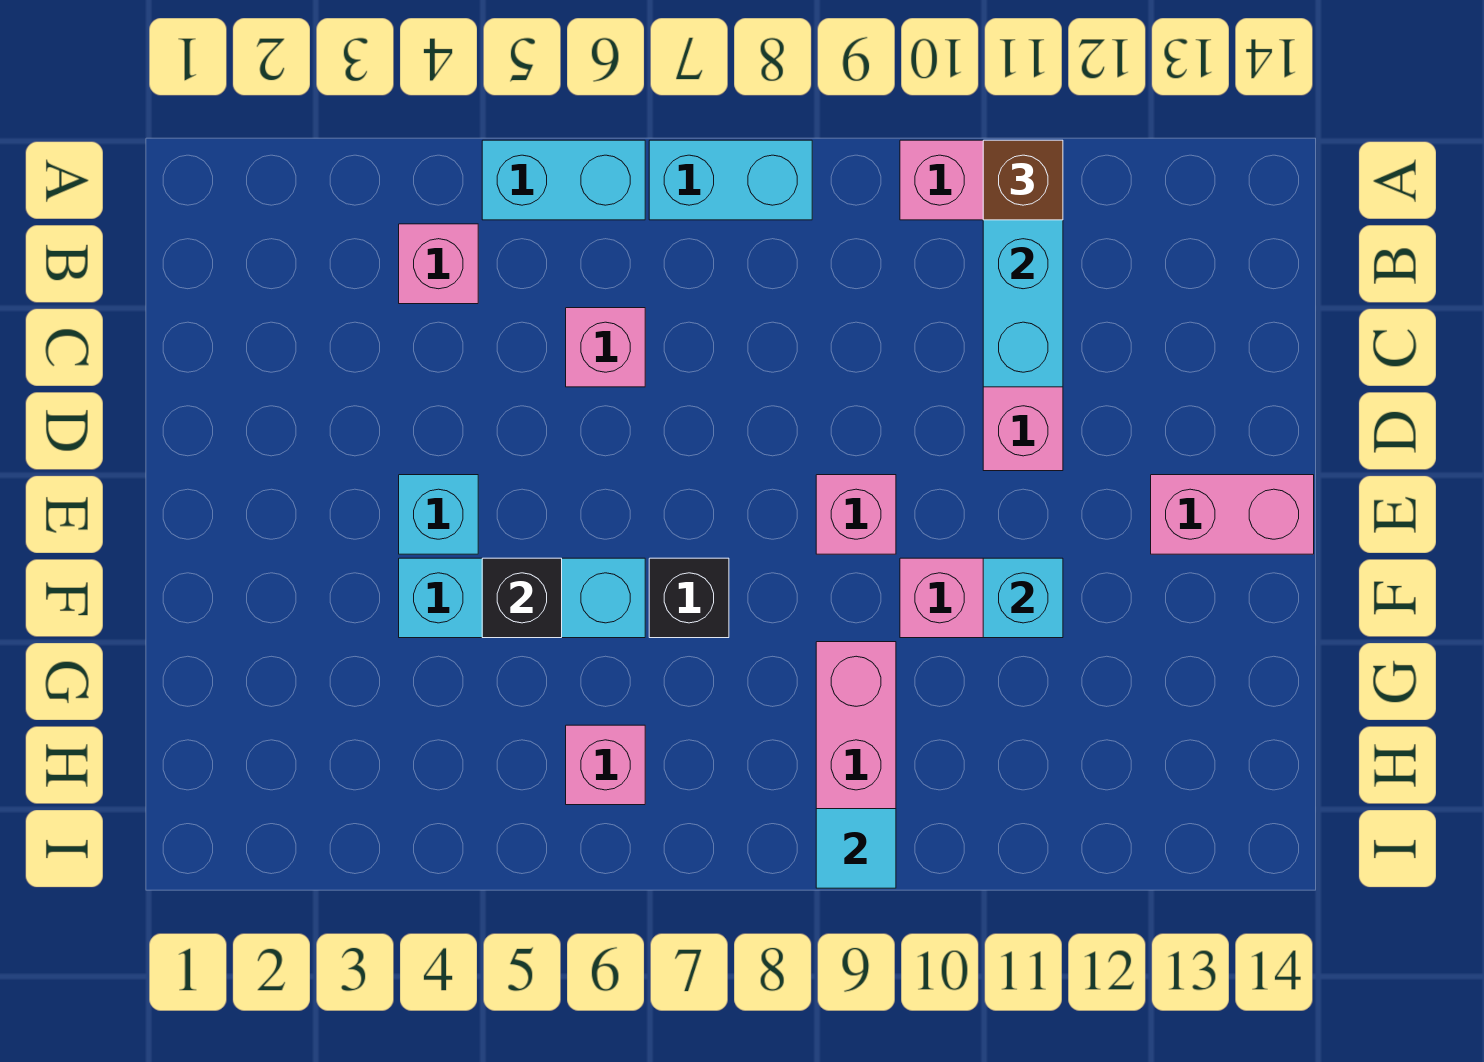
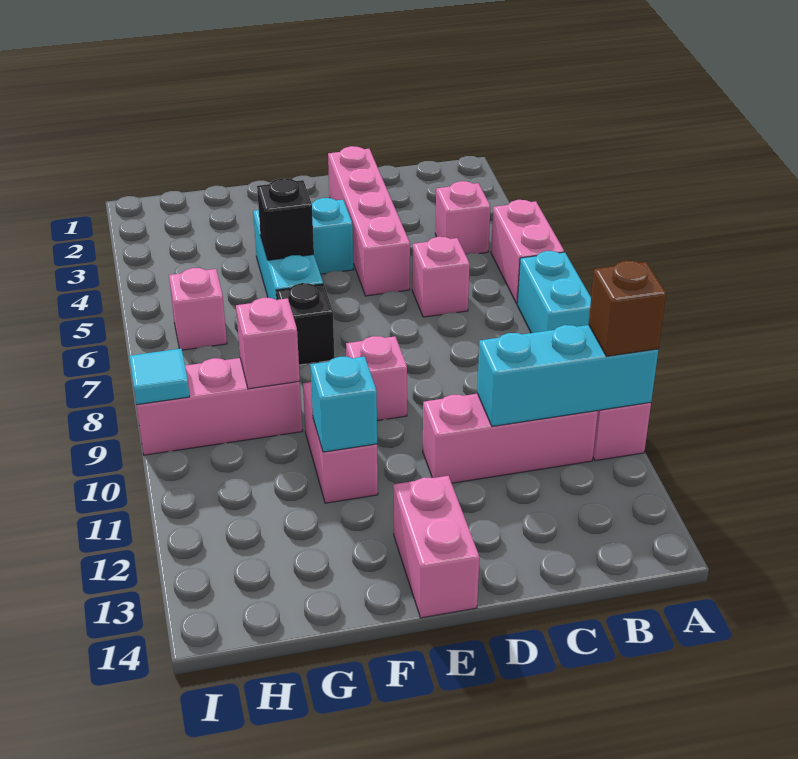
cyan brick A5:A6 level 1 -> pink brick A5:A6 level 1
none -> pink brick D2:D5 level 1
none -> pink brick G9 level 2

